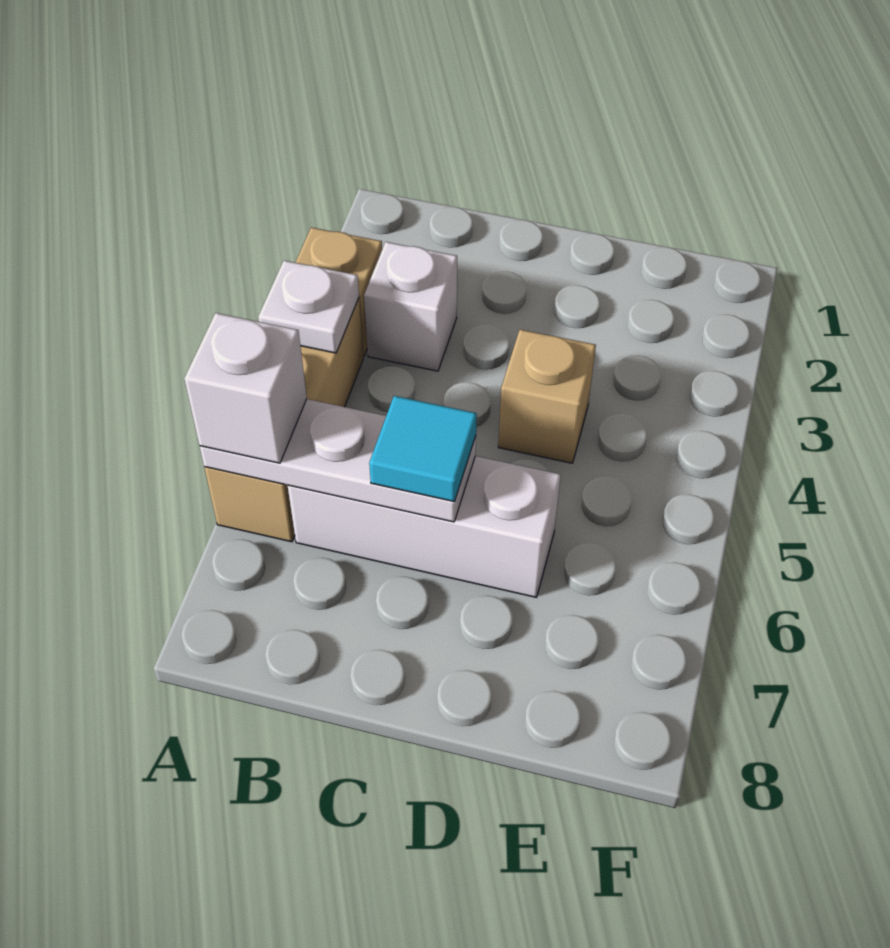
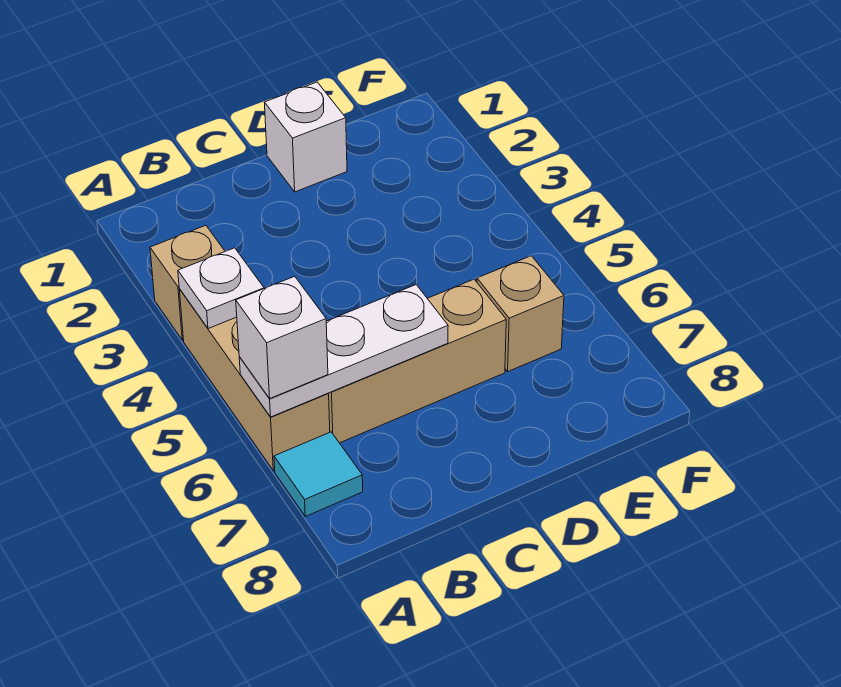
white brick B3 level 1 -> white brick D1 level 1
white brick B6:D6 level 1 -> tan brick B6:D6 level 1
cyan tile C6 level 3 -> cyan tile A7 level 1
tan brick D4 level 1 -> tan brick E6 level 1

